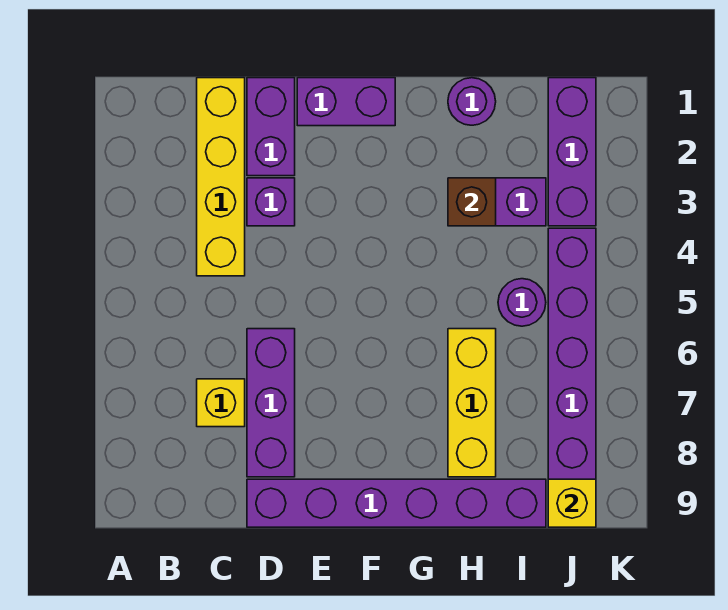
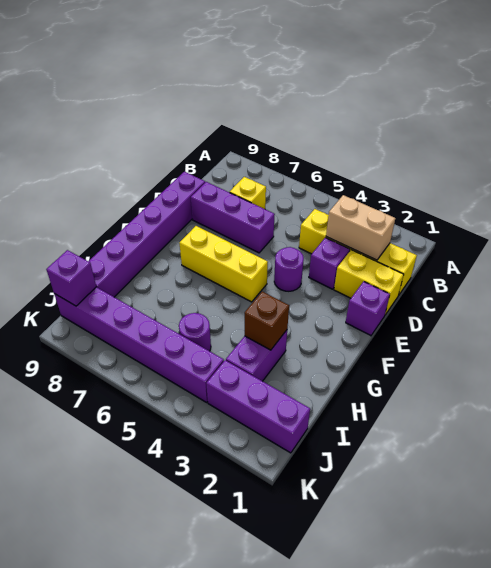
none -> tan brick C2:C3 level 2
purple brick D1:D2 level 1 -> yellow brick D1:D2 level 1
purple brick E1:F1 level 1 -> purple brick E1 level 1
purple round brick H1 level 1 -> purple round brick E4 level 1
yellow brick H6:H8 level 1 -> yellow brick F5:F7 level 1
yellow brick J9 level 2 -> purple brick J9 level 2

